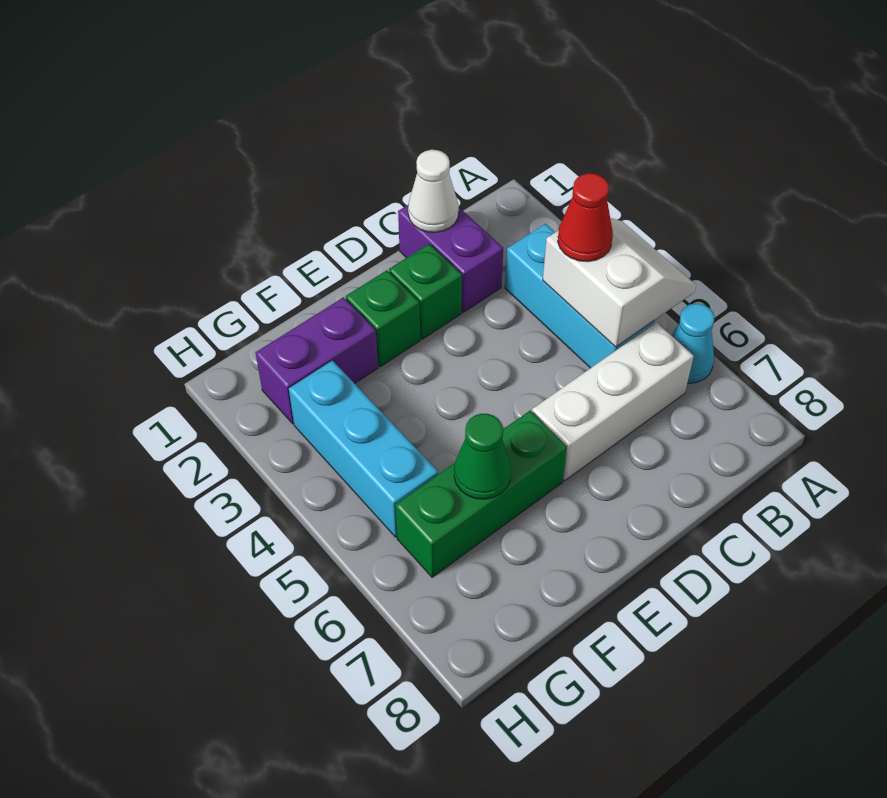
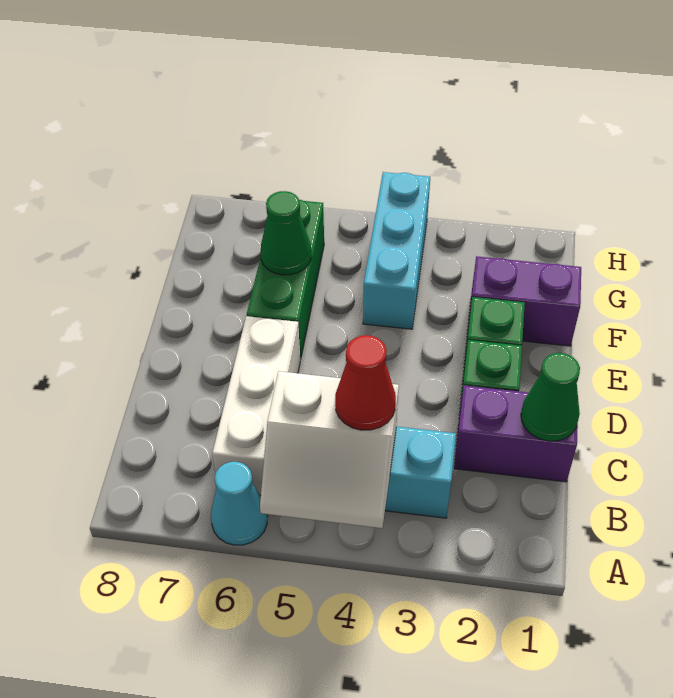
white cone C1 level 2 -> green cone C1 level 2
purple brick F2:G2 level 1 -> purple brick F1:F2 level 1
cyan brick G3:G5 level 1 -> cyan brick F4:H4 level 1

